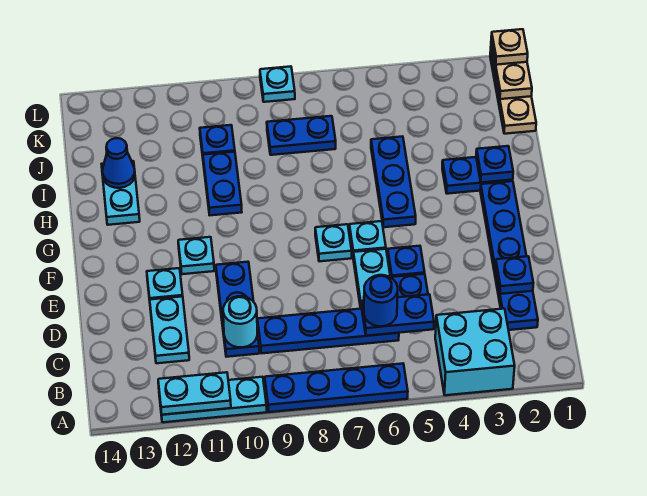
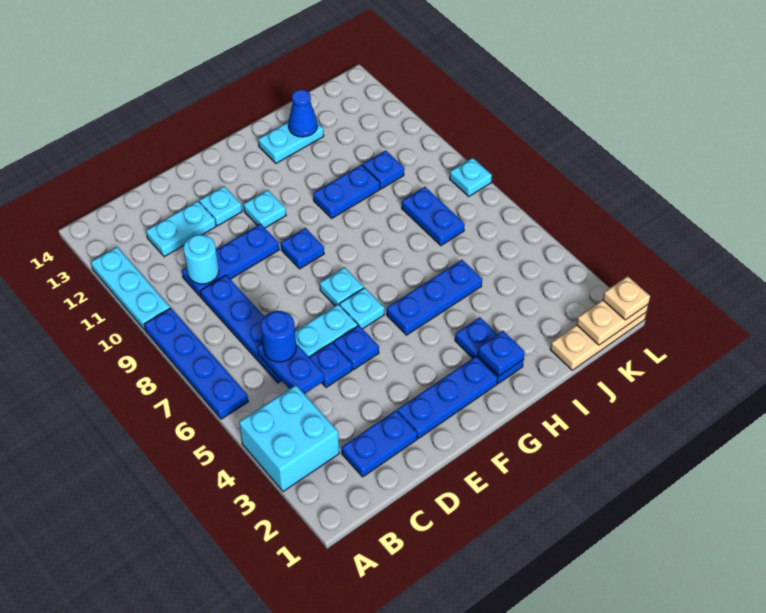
cyan plate A11:A12 level 2 -> none
blue plate D2 level 2 -> blue plate F9 level 1

